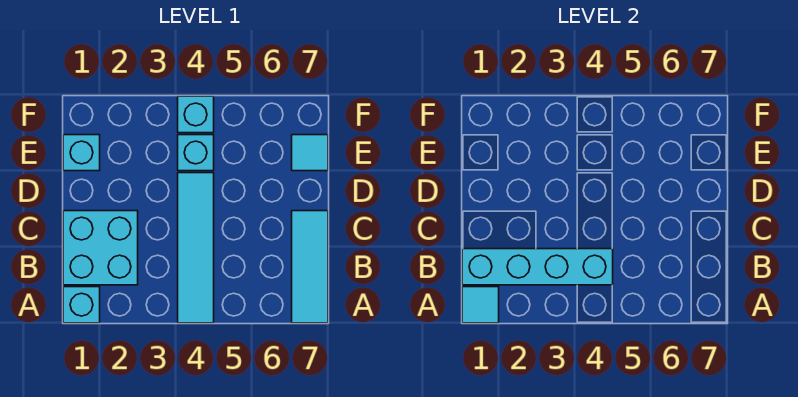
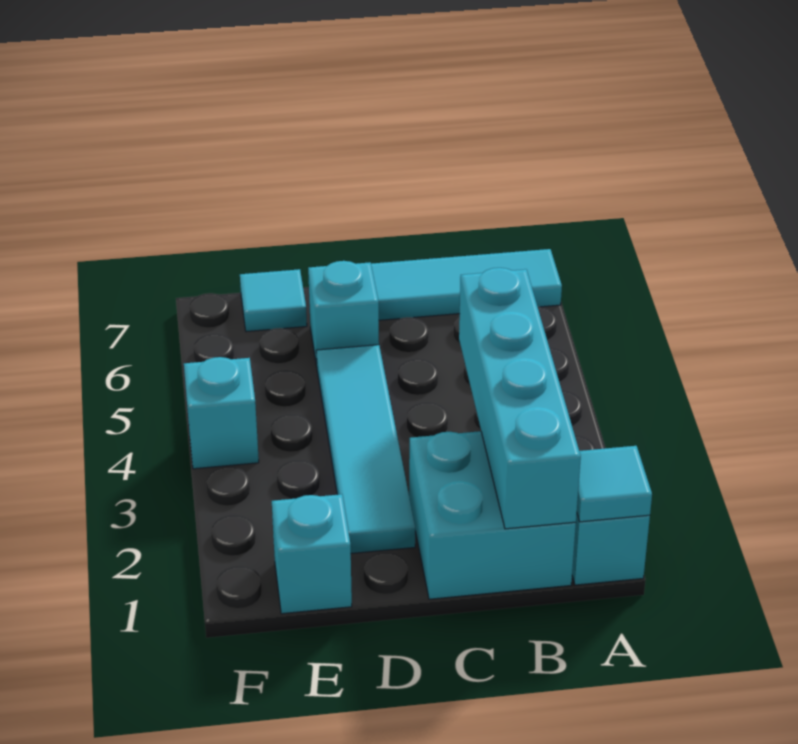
cyan tile A4:D4 level 1 -> cyan tile D2:D5 level 1
cyan brick E4 level 1 -> cyan brick D6 level 1

